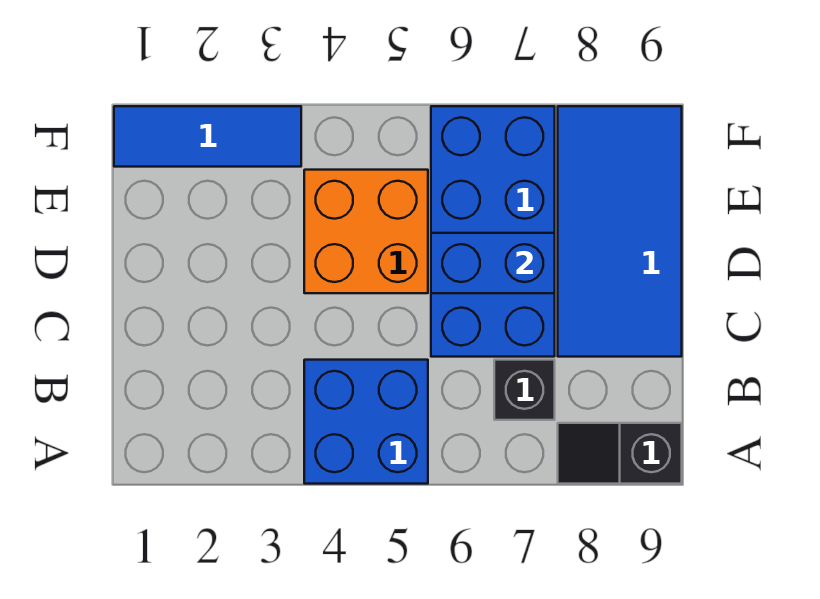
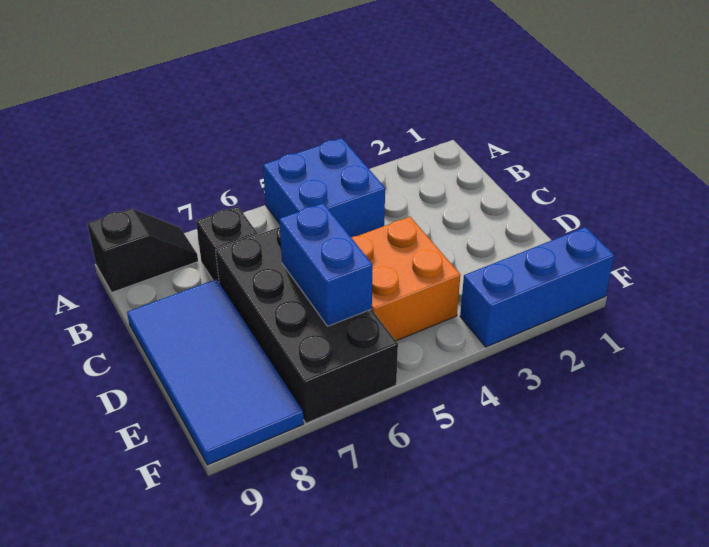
blue brick C6:F7 level 1 -> black brick C6:F7 level 1
blue brick D6:D7 level 2 -> blue brick D6:E6 level 2
blue tile F1:F3 level 1 -> blue brick F1:F3 level 1

